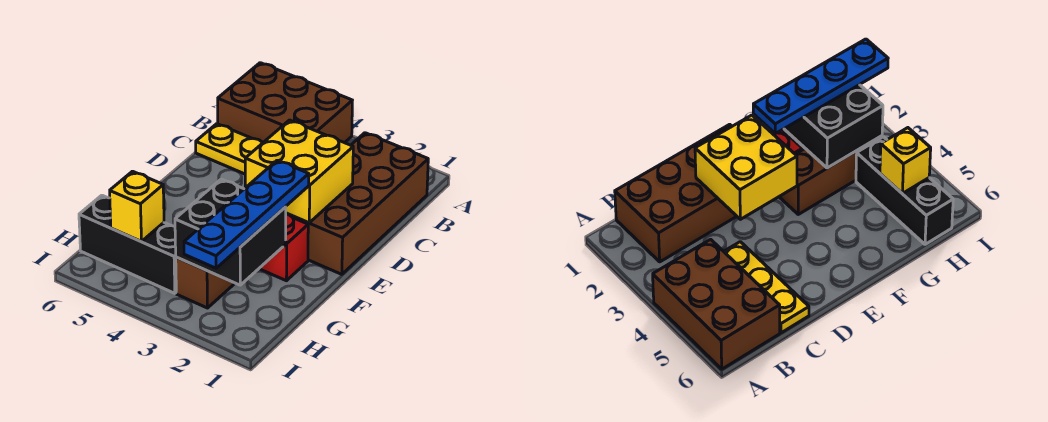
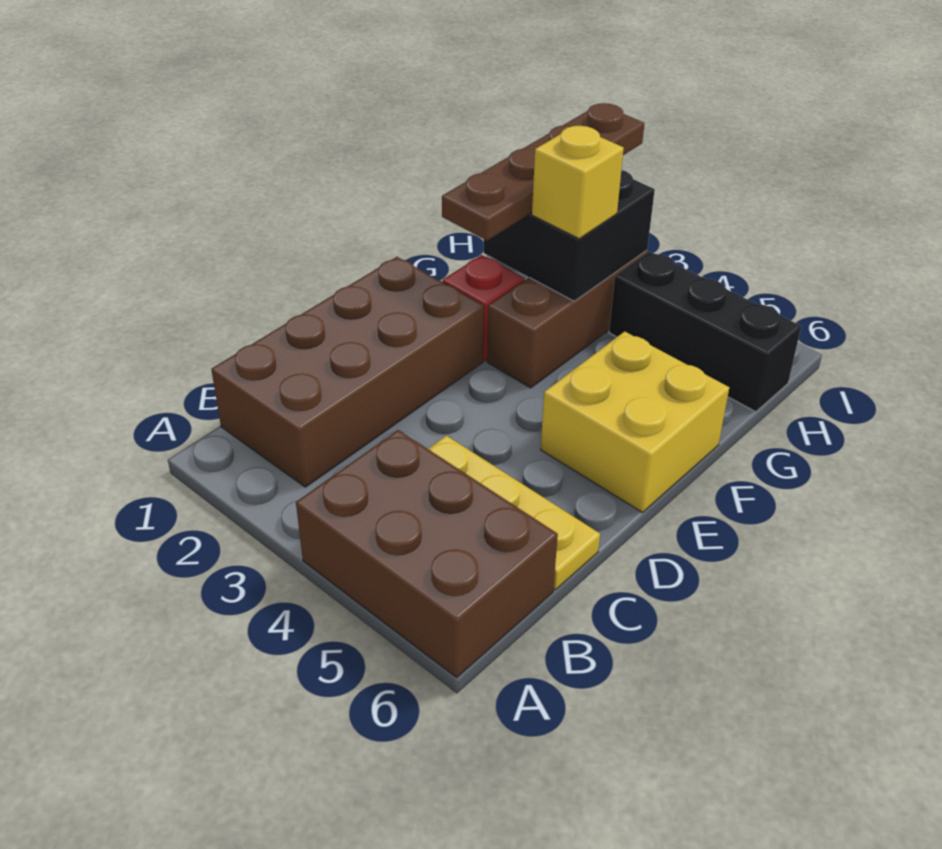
yellow brick D2:E3 level 2 -> yellow brick E5:F6 level 1
blue plate F2:I2 level 3 -> brown plate F2:I2 level 3
yellow brick H5 level 2 -> yellow brick G3 level 3

